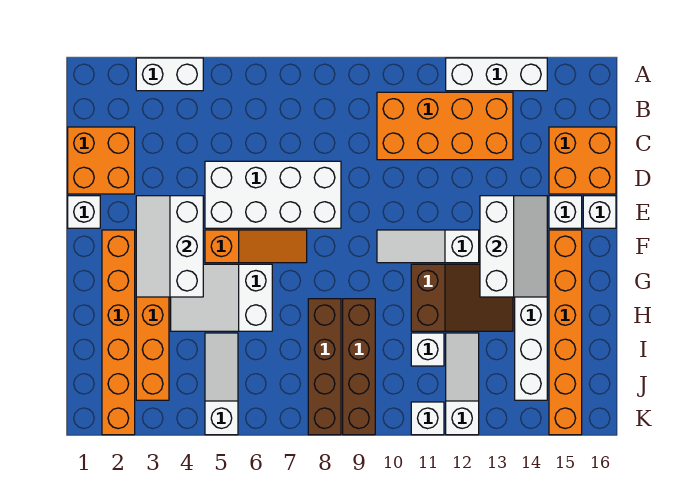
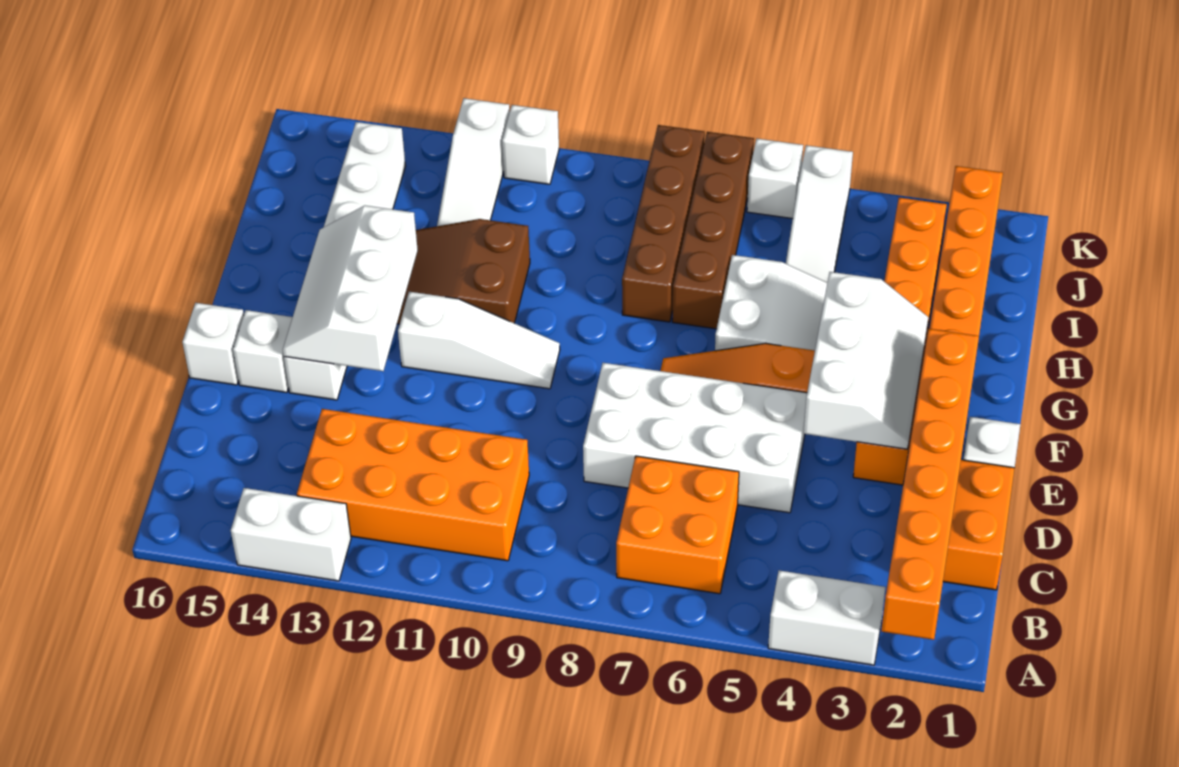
white brick A12:A14 level 1 -> white brick A13:A14 level 1
orange brick C15:D16 level 1 -> orange brick B6:C7 level 1
orange brick F15:K15 level 1 -> orange brick A2:F2 level 2
brown brick H9:K9 level 1 -> brown brick H7:K7 level 1
white brick I11 level 1 -> white brick K6 level 1

